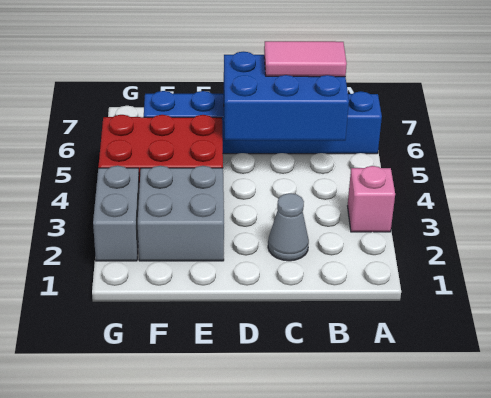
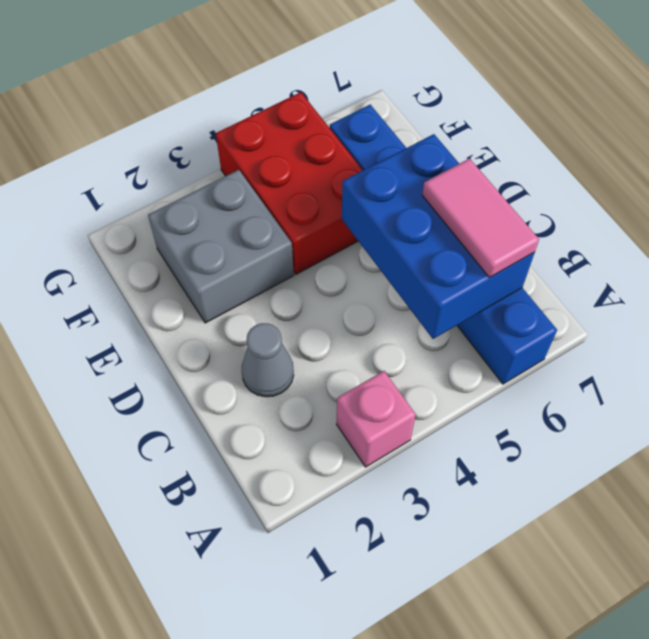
grey brick G2:G3 level 1 -> none

